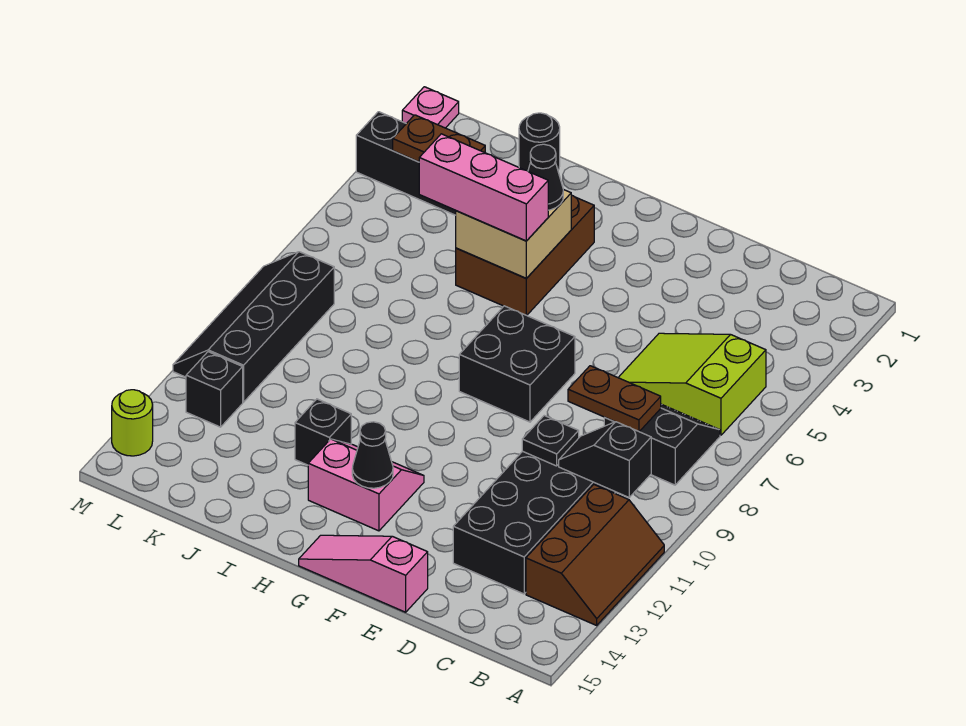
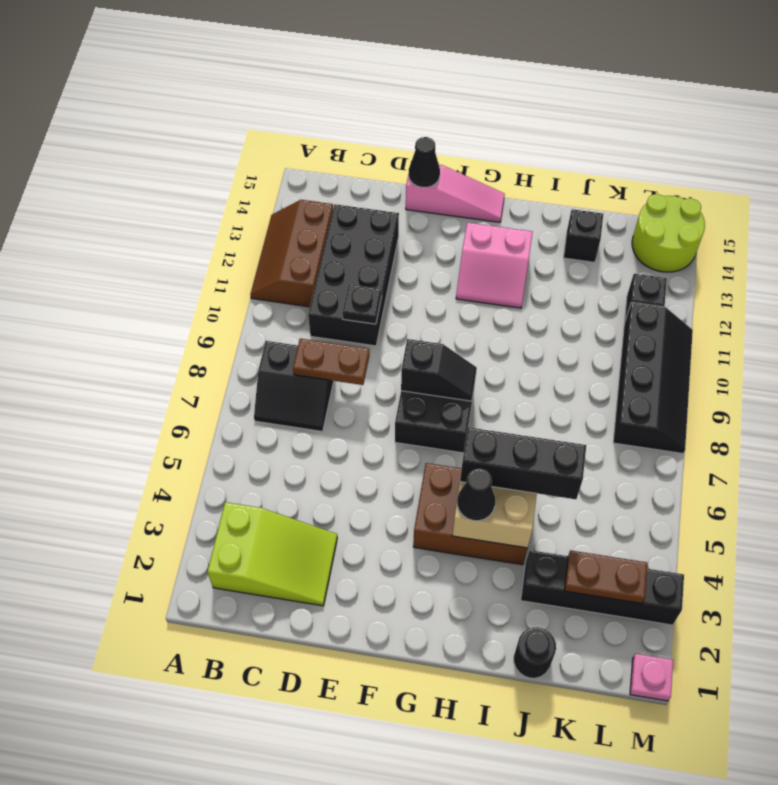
lime slope B5:D6 level 1 top B -> lime slope B2:D3 level 1 top B
black slope B10:C10 level 2 top B -> black slope F8:G8 level 2 top F
black cone G13 level 2 -> black cone E15 level 2
brown brick H3:I5 level 1 -> brown brick G4:I5 level 1
pink brick H5:J5 level 3 -> black brick H5:J5 level 3
black brick I12 level 1 -> black brick J14 level 1
lime round brick M14 level 1 -> lime round brick L14:M15 level 1

